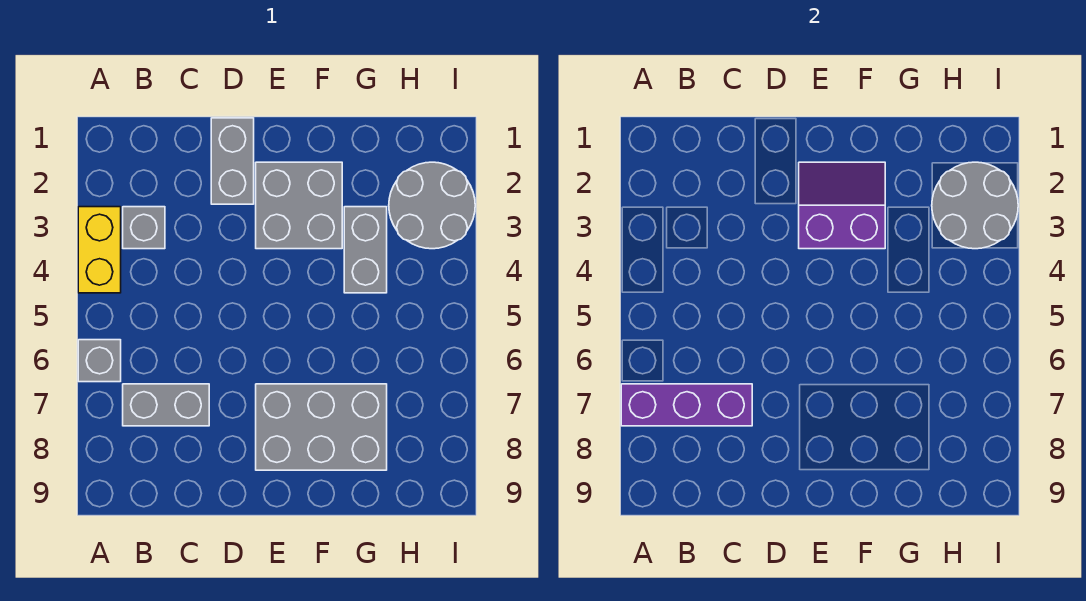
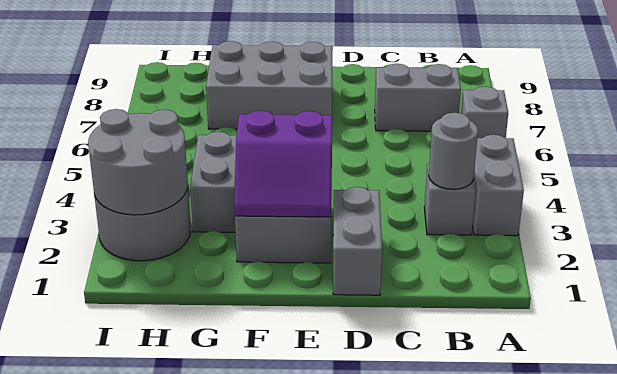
yellow brick A3:A4 level 1 -> grey brick A3:A4 level 1
purple brick A7:C7 level 2 -> none
none -> grey round brick B3 level 2

